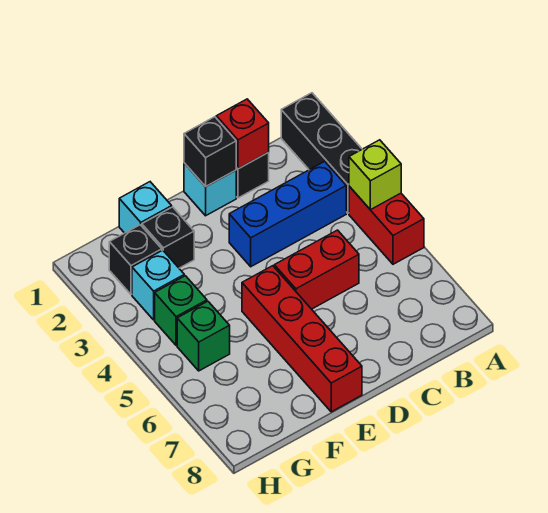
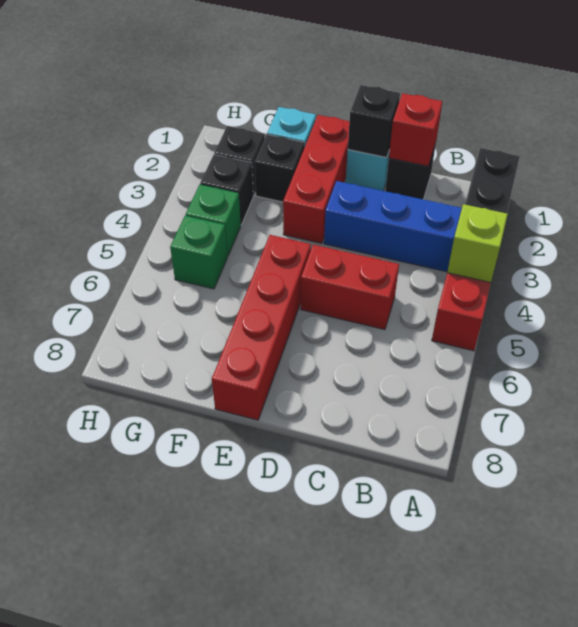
none -> red brick E1:E3 level 1
cyan brick G3 level 1 -> black brick G3 level 1

